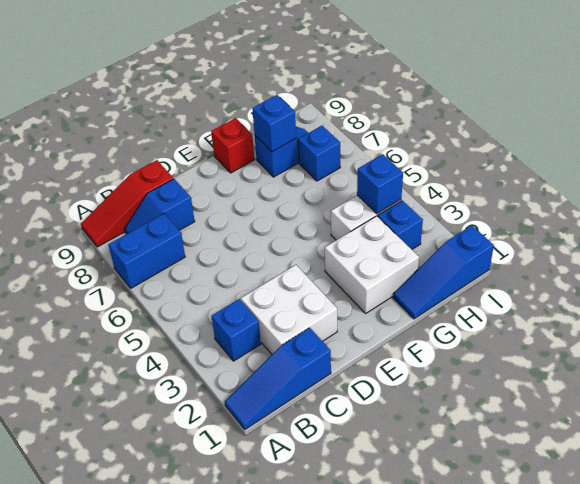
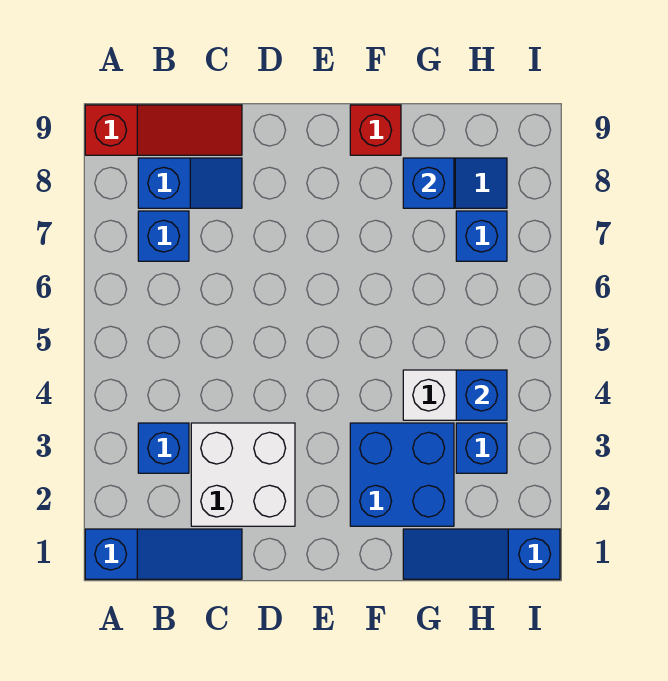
blue slope A1:C1 level 1 top C -> blue slope A1:C1 level 1 top A
blue brick A7:B7 level 1 -> blue brick B7 level 1
red slope A9:C9 level 1 top C -> red slope A9:C9 level 1 top A
blue slope B8:C8 level 1 top C -> blue slope B8:C8 level 1 top B
white brick F2:G3 level 1 -> blue brick F2:G3 level 1

